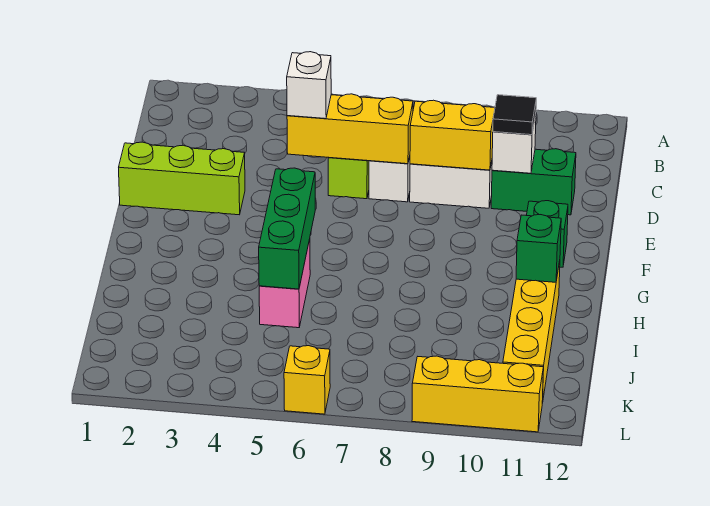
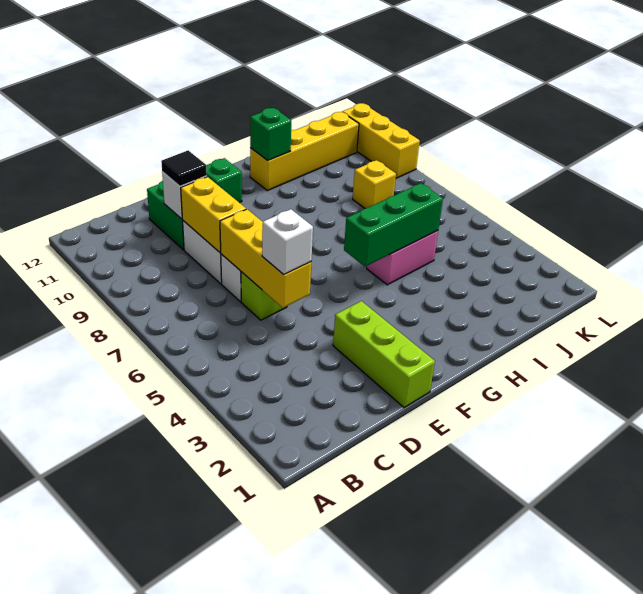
yellow brick L6 level 1 -> yellow brick J8 level 1

